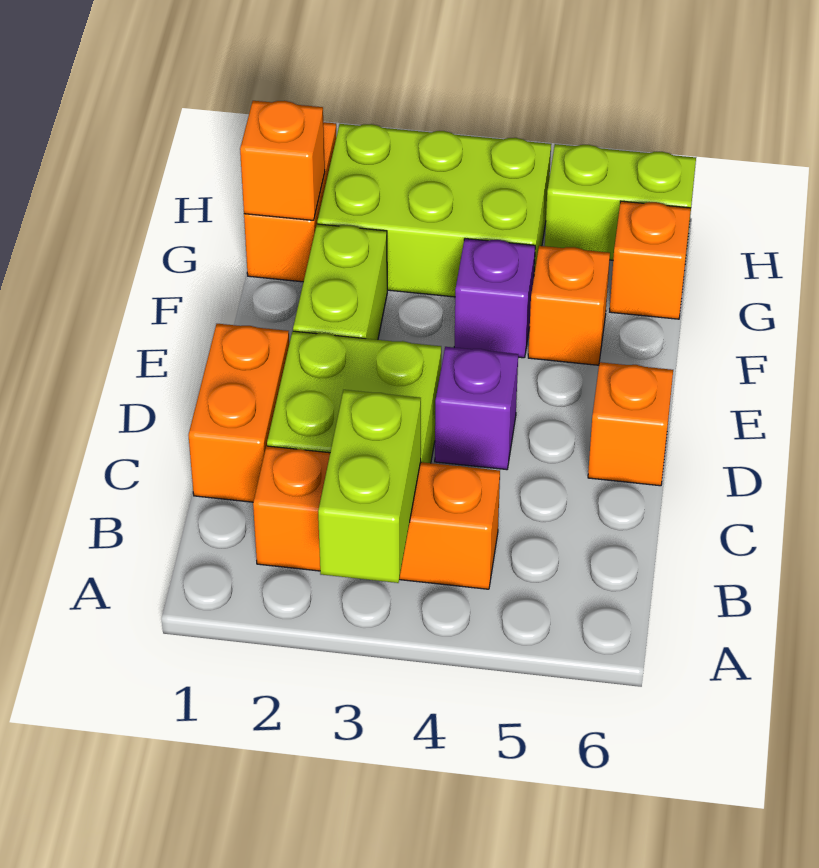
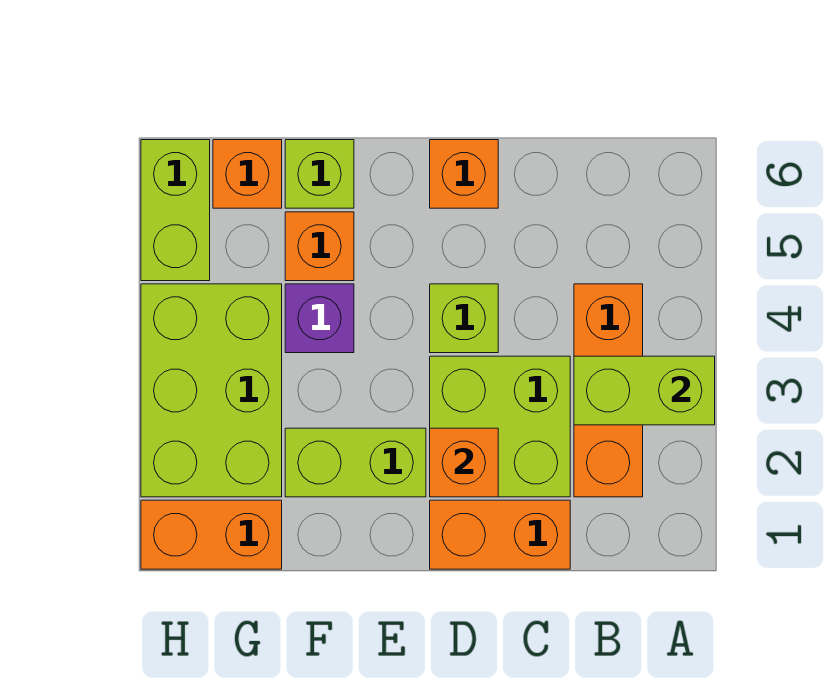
purple brick D4 level 1 -> lime brick D4 level 1
none -> lime brick F6 level 1
orange brick G1 level 2 -> orange brick D2 level 2

